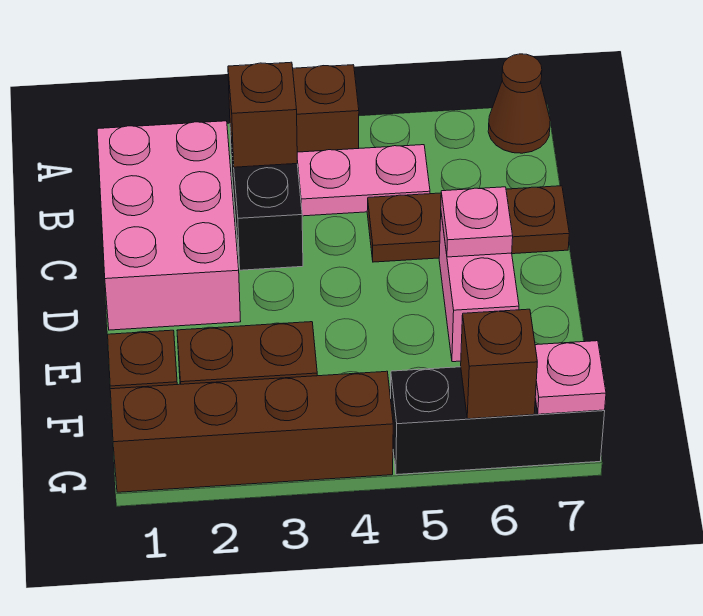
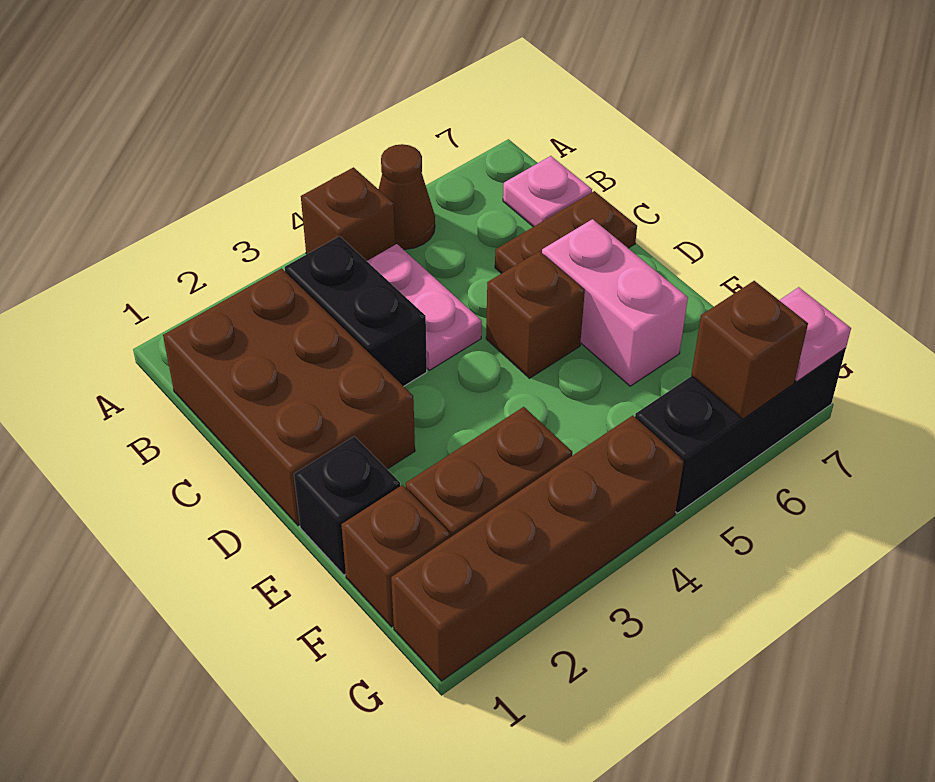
brown cone A7 level 1 -> brown cone A5 level 1
pink brick B1:D2 level 1 -> brown brick B1:D2 level 1
brown brick B3 level 2 -> brown brick D5 level 1
pink plate B4:B5 level 1 -> pink plate B4:C4 level 1
brown plate C5:C7 level 1 -> brown plate C6:C7 level 1
pink plate D6 level 2 -> pink plate B7 level 1
none -> black brick E1 level 1

